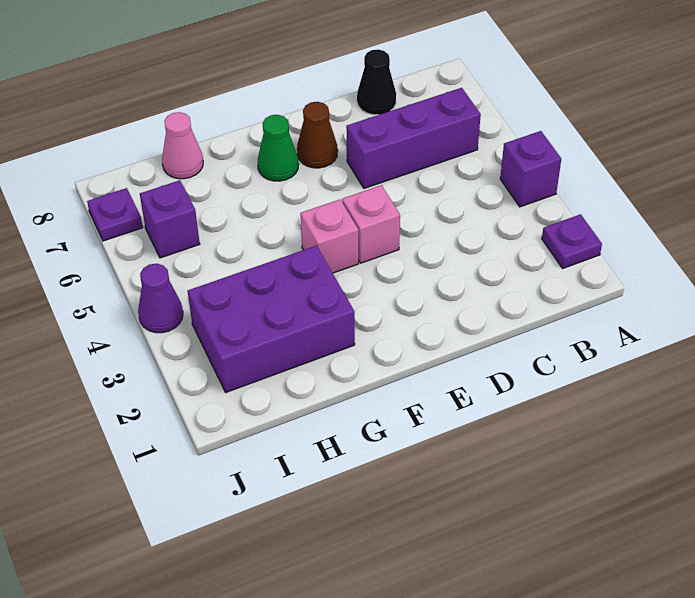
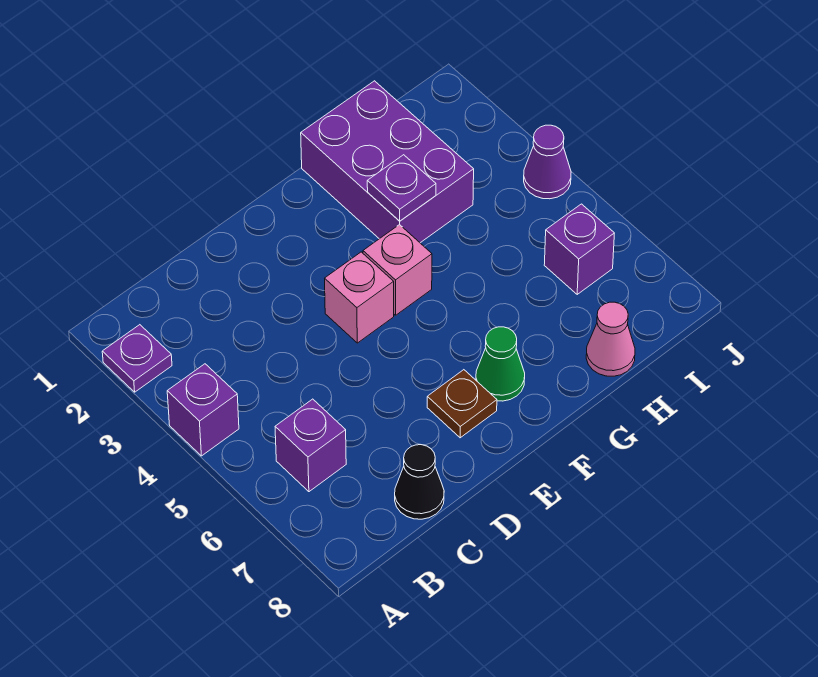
purple brick B6:D6 level 1 -> purple brick B6 level 1
brown cone E7 level 1 -> brown plate E7 level 1
purple brick G2:I3 level 1 -> purple brick G1:H3 level 1
purple plate J7 level 1 -> purple plate G3 level 2

